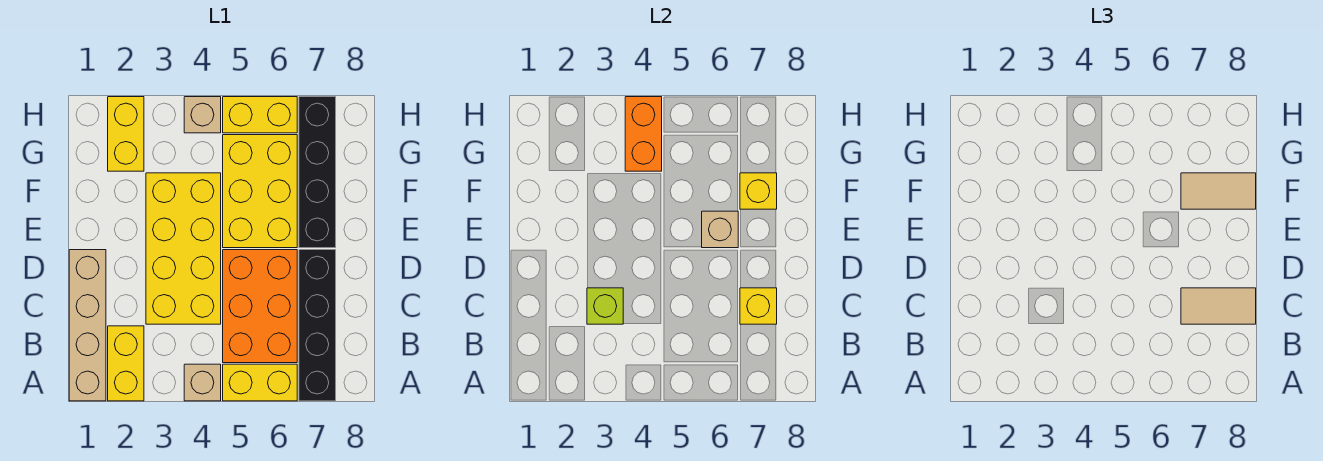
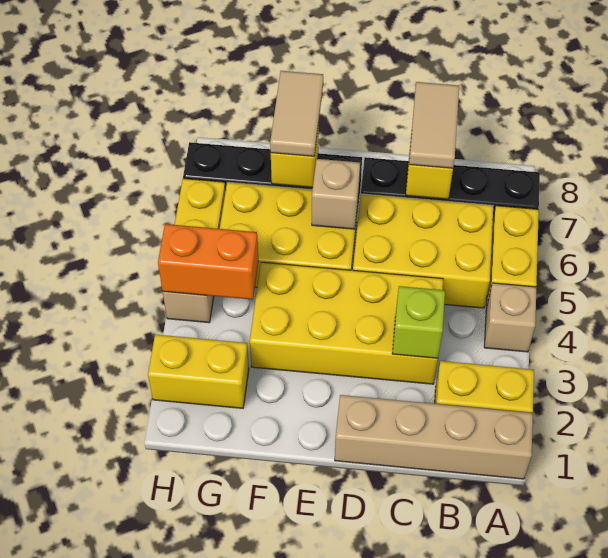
orange brick B5:D6 level 1 -> yellow brick B5:D6 level 1

